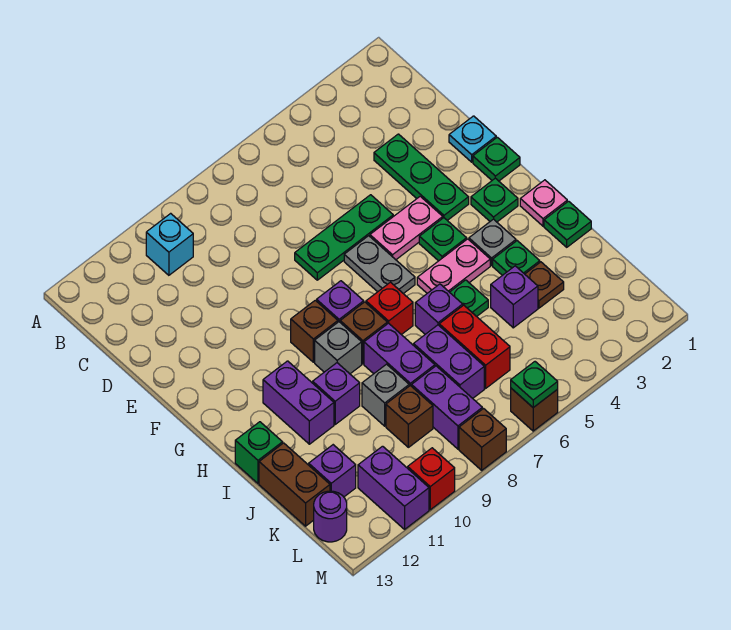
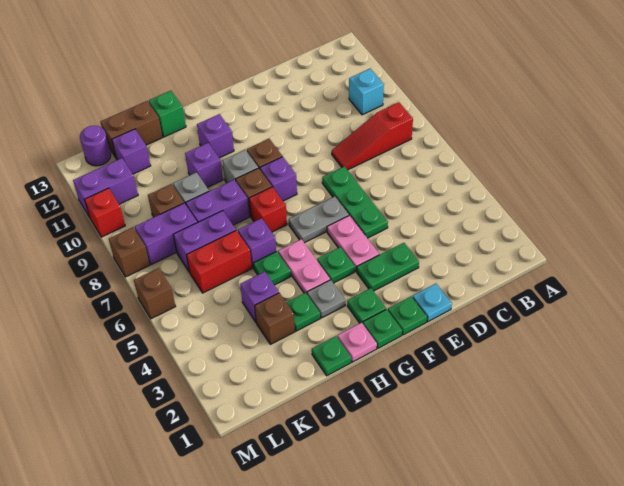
none -> red slope B8:D8 level 1 top B
green plate D3:F3 level 1 -> green plate E3:F3 level 1
purple brick H11:I11 level 1 -> purple brick H11 level 1
brown plate J3 level 1 -> brown brick J3 level 1
green plate M6 level 2 -> green plate G1 level 1

